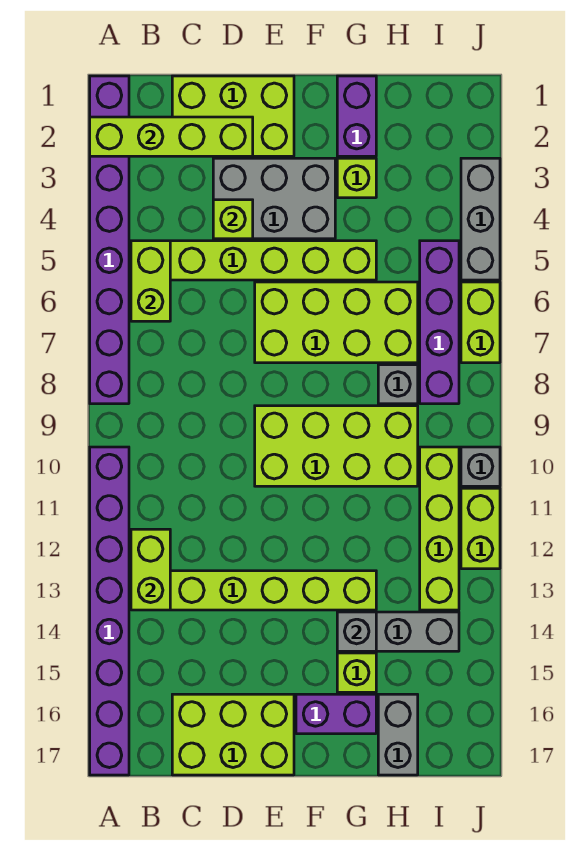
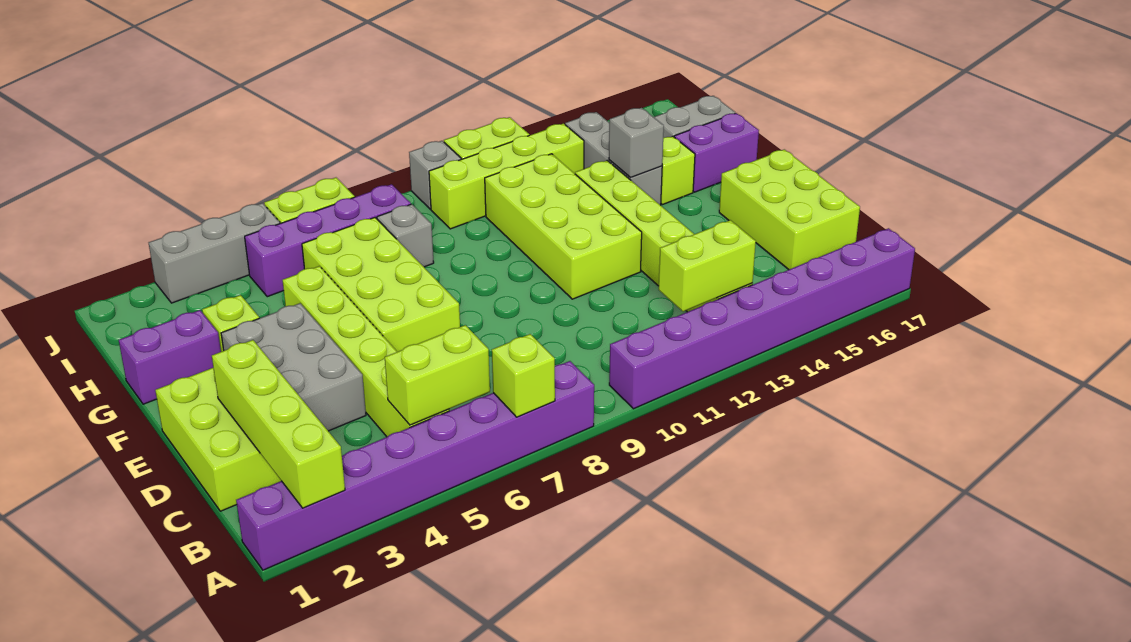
lime brick D4 level 2 -> lime brick A7 level 2
lime brick E9:H10 level 1 -> lime brick E11:H12 level 1
purple brick F16:G16 level 1 -> purple brick G16:G17 level 1

